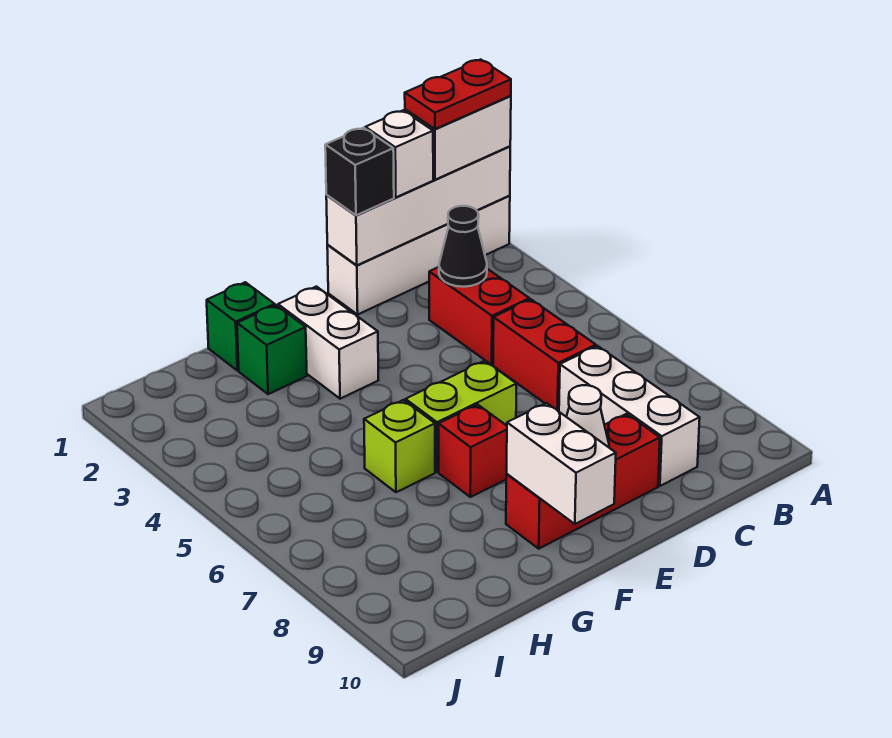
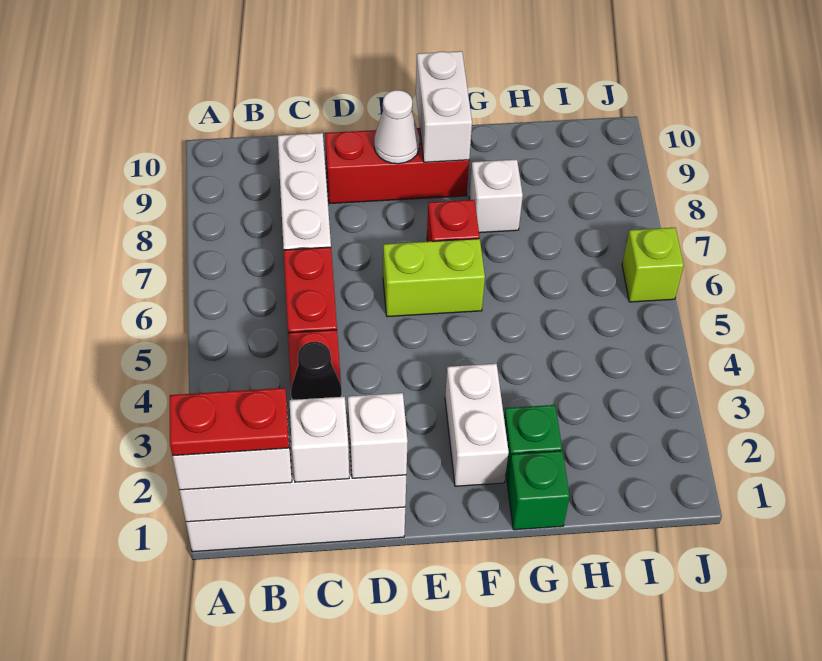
black brick D1 level 3 -> white brick D1 level 3
lime brick G6 level 1 -> lime brick J6 level 1
none -> white brick G8 level 1

